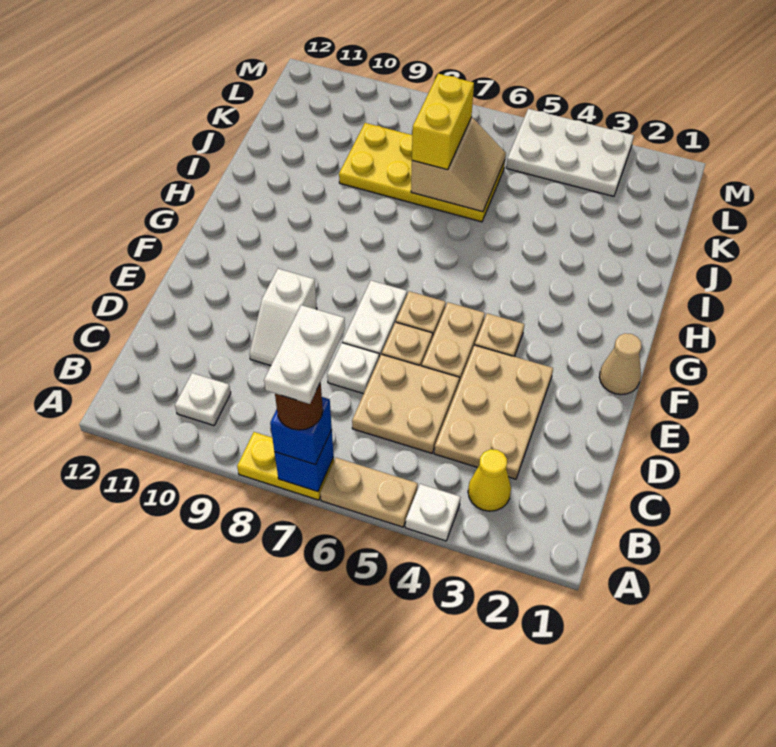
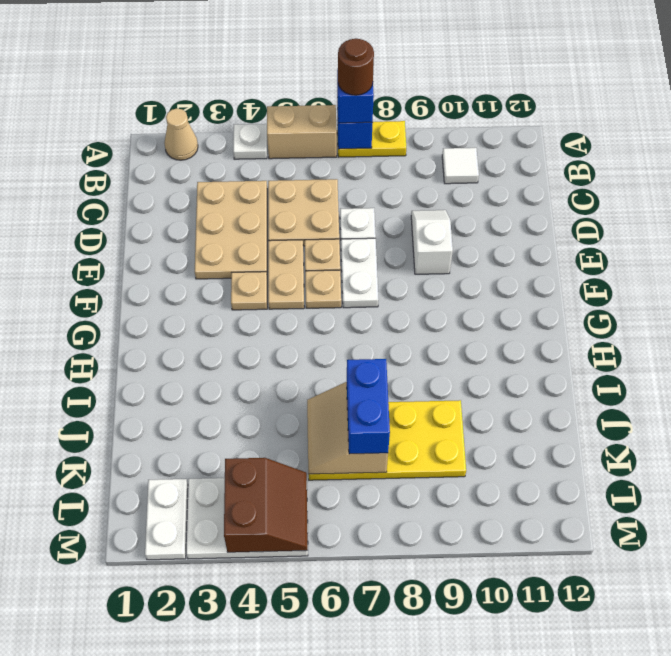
tan plate A5:A6 level 1 -> tan brick A5:A6 level 1
white plate A7:B7 level 5 -> white plate L2:M2 level 1
yellow cone B3 level 1 -> none
white plate B10 level 1 -> white tile B10 level 1
tan cone F1 level 1 -> tan cone A2 level 1
yellow brick J7:K7 level 3 -> blue brick J7:K7 level 3
none -> brown slope L4:M5 level 2 top 4

